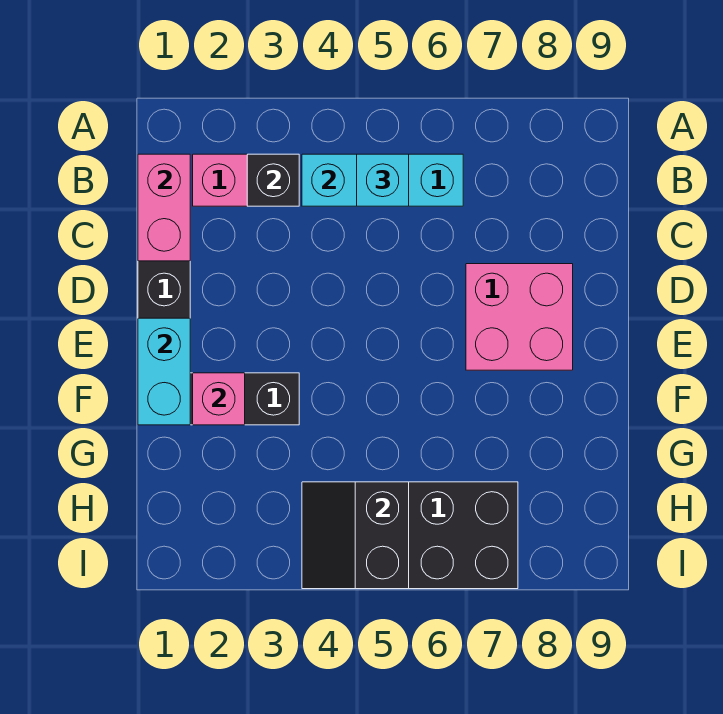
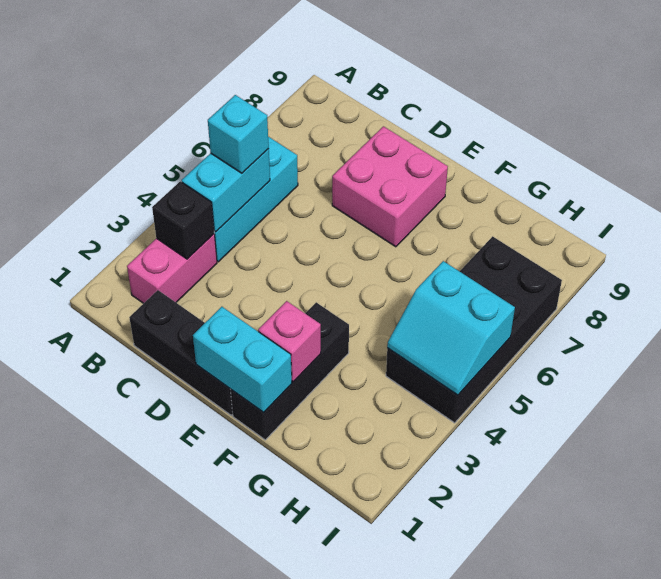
pink brick B1:C1 level 2 -> none
black slope H4:I5 level 2 top 5 -> cyan slope H4:I5 level 2 top 5

